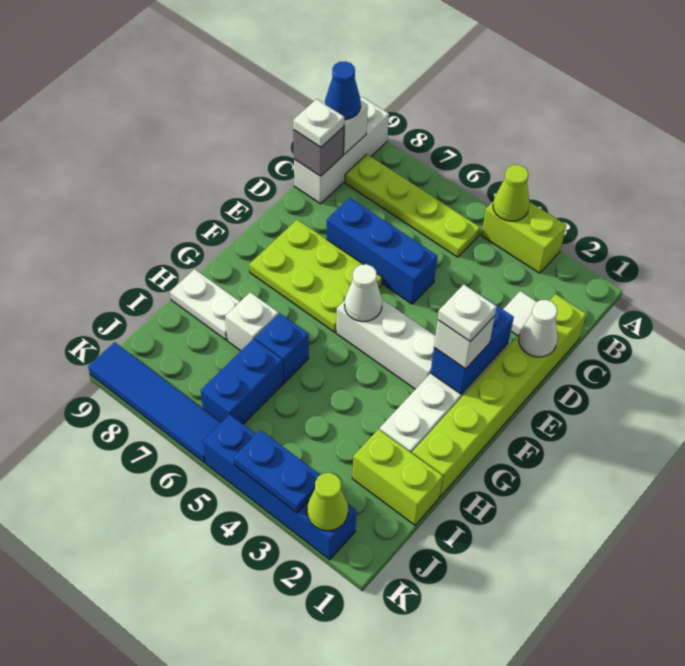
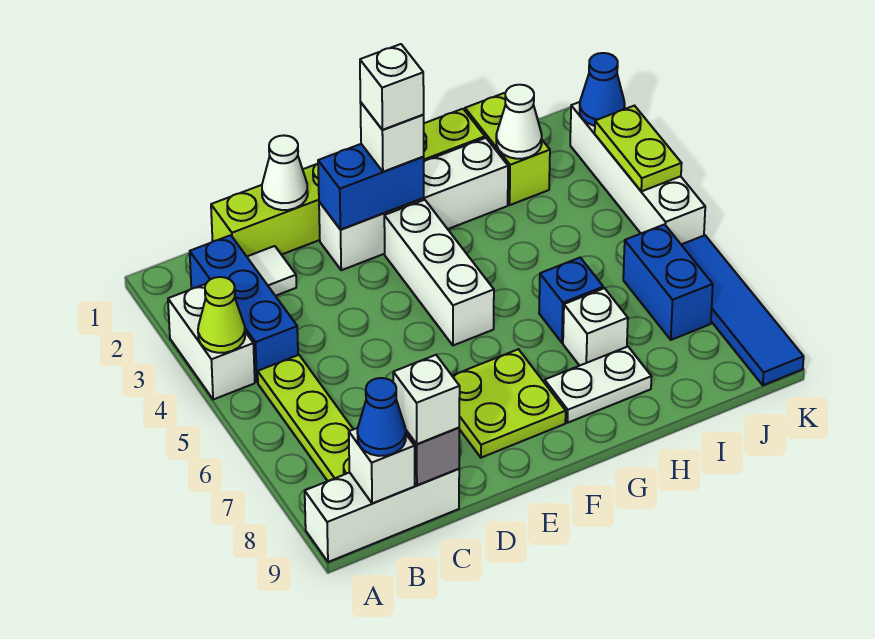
lime brick A3:A4 level 1 -> white brick A3:A4 level 1
white plate C9 level 3 -> white brick C9 level 3
blue brick D5:D7 level 1 -> blue brick B2:B4 level 1
lime plate E6:F8 level 1 -> lime plate E7:F8 level 1
white plate F2 level 4 -> white brick F2 level 4
white cone F5 level 2 -> white cone I2 level 2
white plate H8:H9 level 1 -> white plate G8:H8 level 1
blue brick I6:J6 level 1 -> blue brick J6:J7 level 1
blue brick K2:K5 level 1 -> white brick K2:K5 level 1
lime cone K2 level 2 -> blue cone K2 level 2
blue plate K3:K4 level 2 -> lime plate K3:K4 level 2

